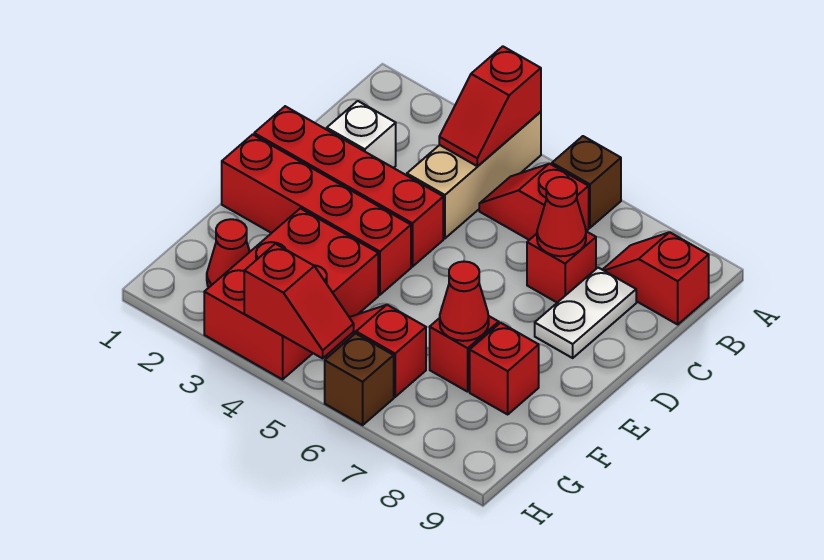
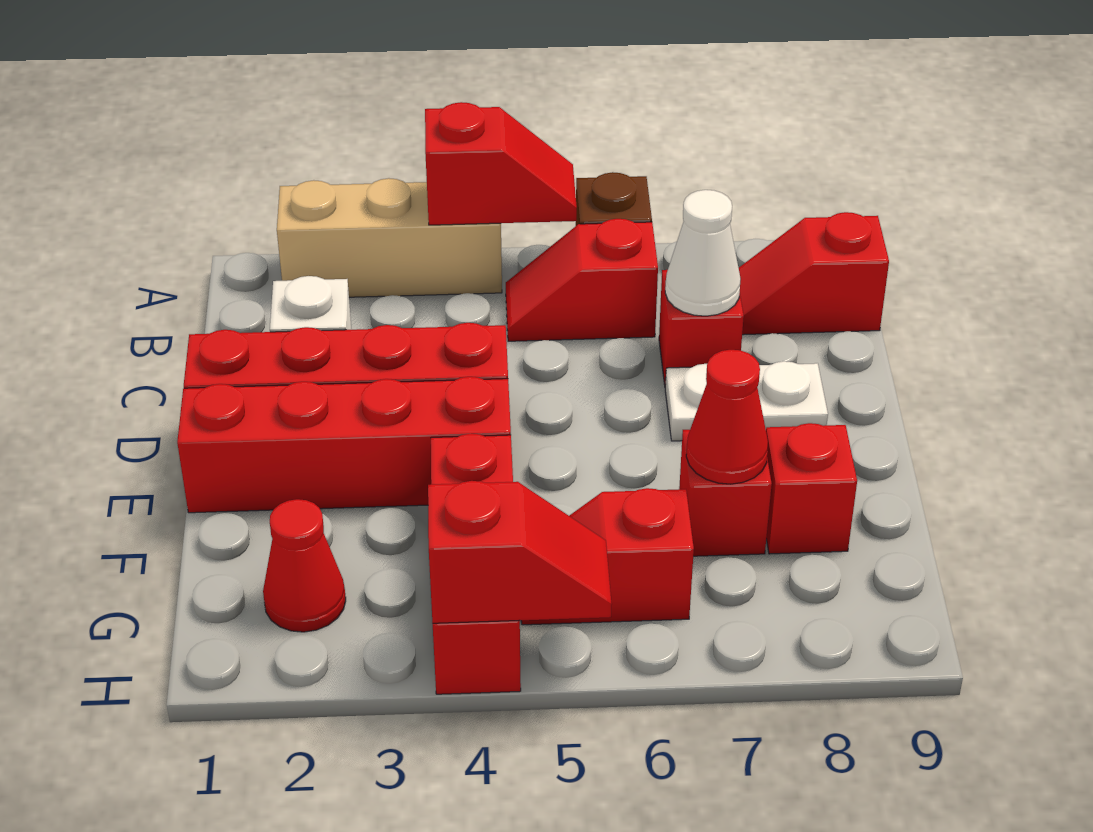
tan brick A4:C4 level 1 -> tan brick A2:A4 level 1
red slope A4:B4 level 2 top A -> red slope A4:A5 level 2 top 4
red cone C7 level 2 -> white cone C7 level 2
white plate C8:D8 level 1 -> white plate D7:D8 level 1
red brick F3:H4 level 1 -> red brick F4:H4 level 1
brown brick H6 level 1 -> none

